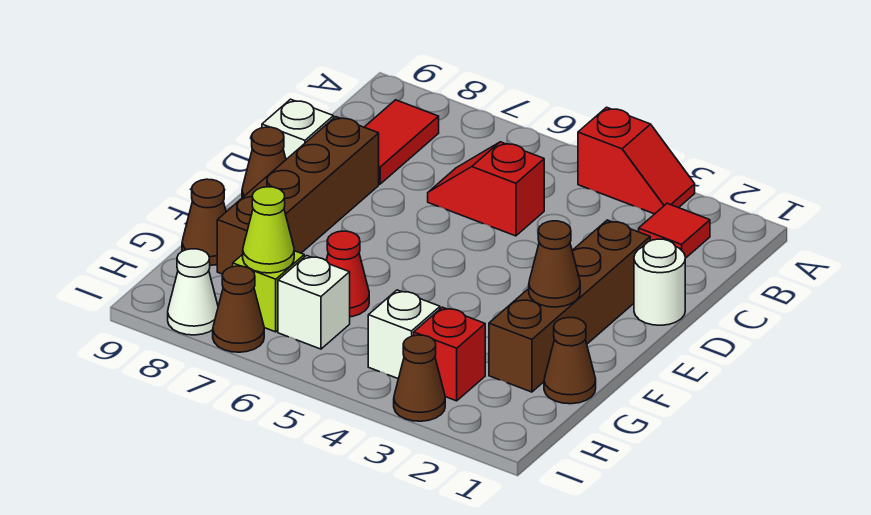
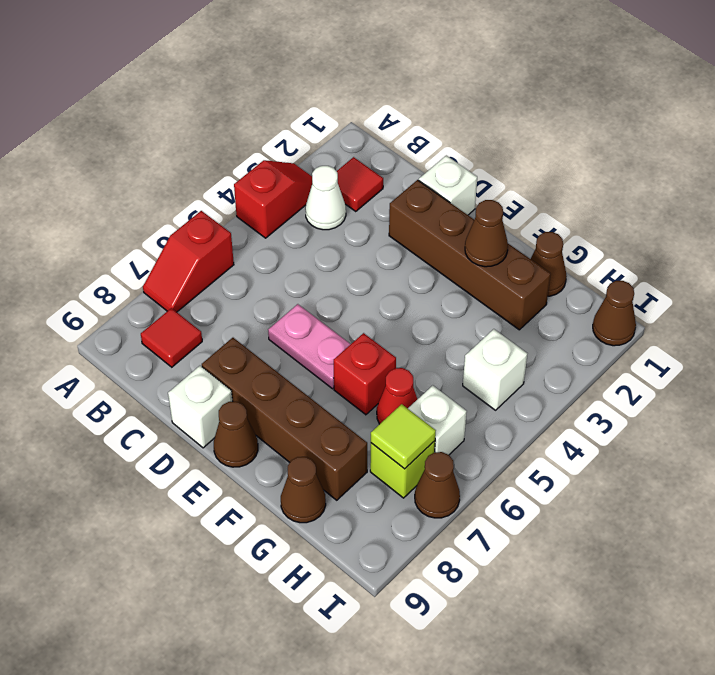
red tile B8:C8 level 1 -> red tile B8 level 1
red slope C5:C6 level 1 top 5 -> red slope A6:A7 level 1 top 6
white round brick D1 level 1 -> white brick D1 level 1
none -> pink plate D6:E6 level 1
red brick H3 level 1 -> red brick F6 level 1
lime cone H7 level 2 -> lime tile H7 level 2
brown cone I3 level 1 -> brown cone I1 level 1
white cone I8 level 1 -> white cone B3 level 1

